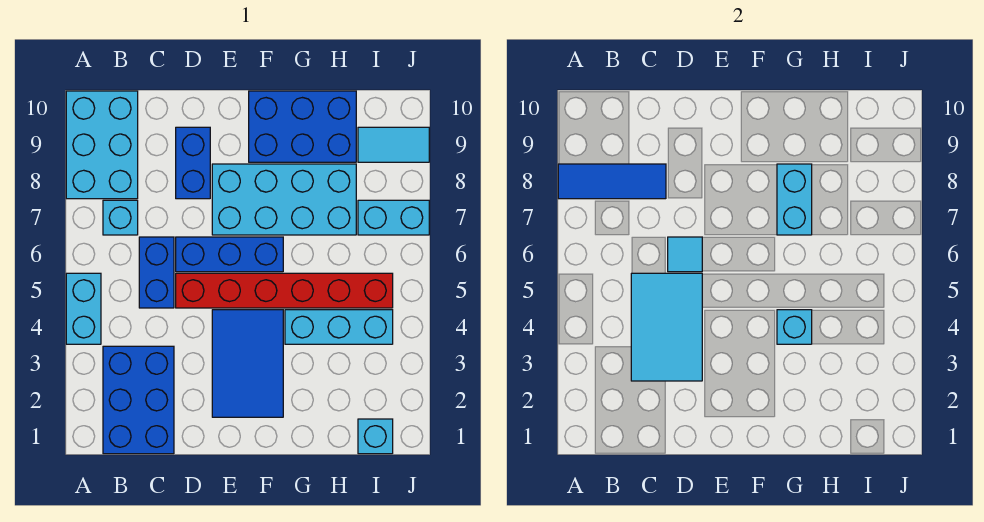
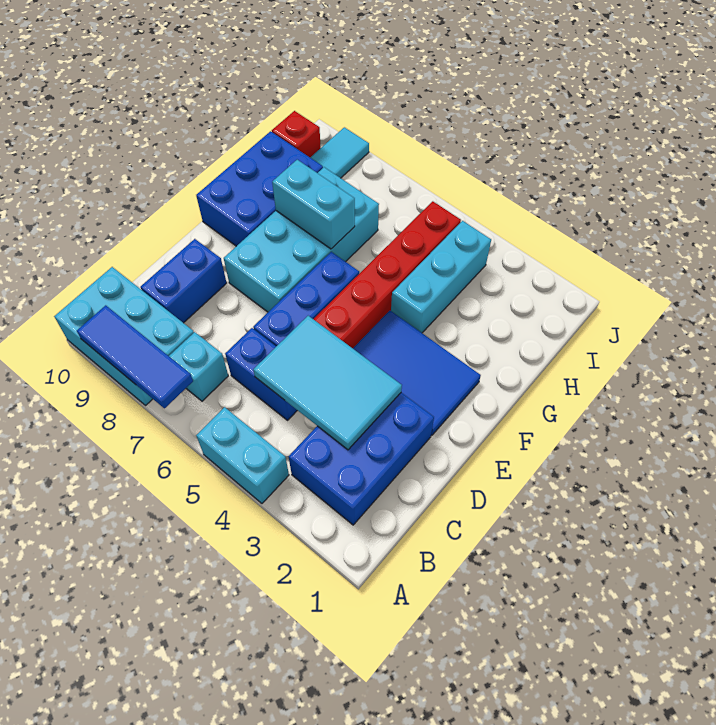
blue tile A8:C8 level 2 -> blue tile A7:A9 level 2
blue brick B1:C3 level 1 -> blue brick B2:D3 level 1
cyan tile D6 level 2 -> none
blue brick D8:D9 level 1 -> blue brick C9:D9 level 1
cyan brick G4 level 2 -> none
cyan brick I1 level 1 -> none
cyan brick I7:J7 level 1 -> none
none -> red brick I10 level 1

